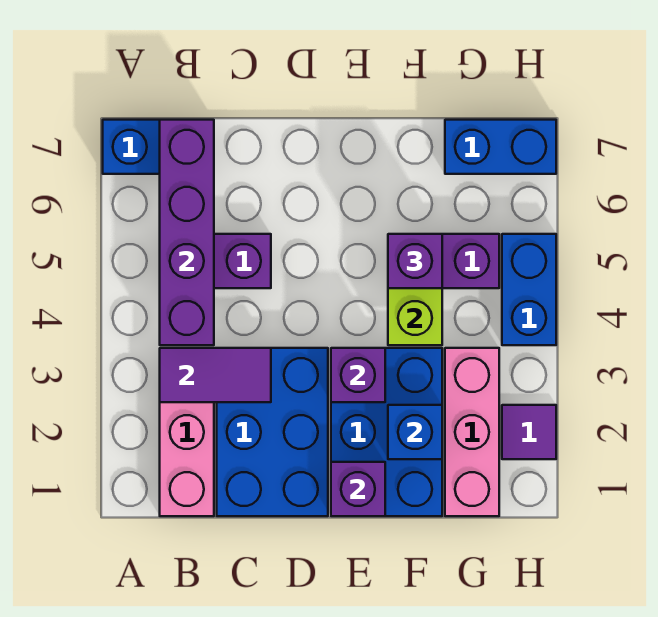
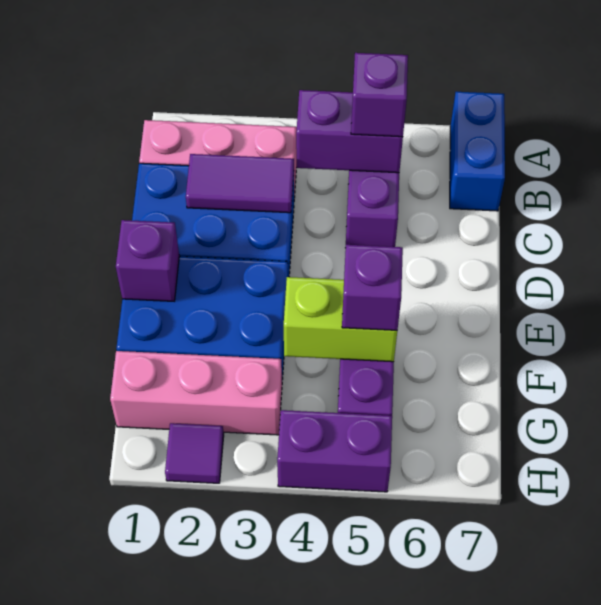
purple tile B3:C3 level 2 -> purple tile C2:C3 level 2
purple brick B4:B7 level 2 -> purple brick B4:B5 level 2
purple brick E3 level 2 -> purple brick B5 level 3
blue brick F2 level 2 -> none
blue brick G7:H7 level 1 -> none
blue brick H4:H5 level 1 -> purple brick H4:H5 level 1

